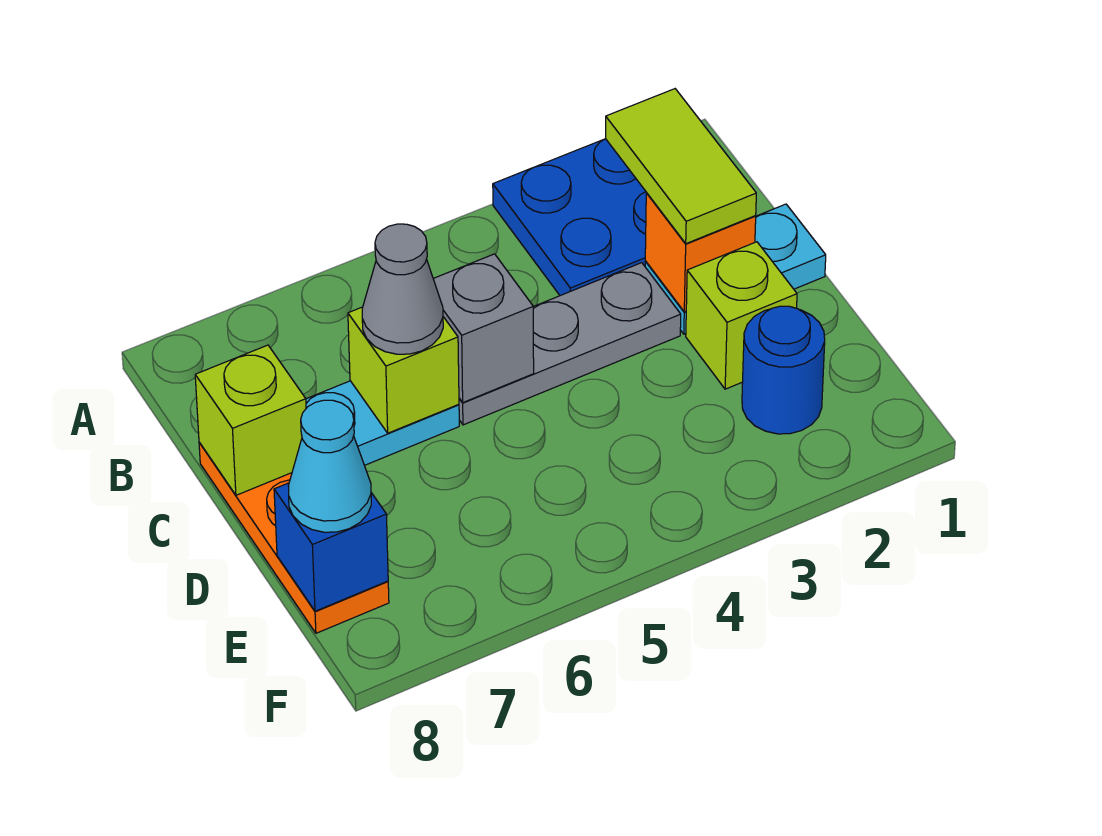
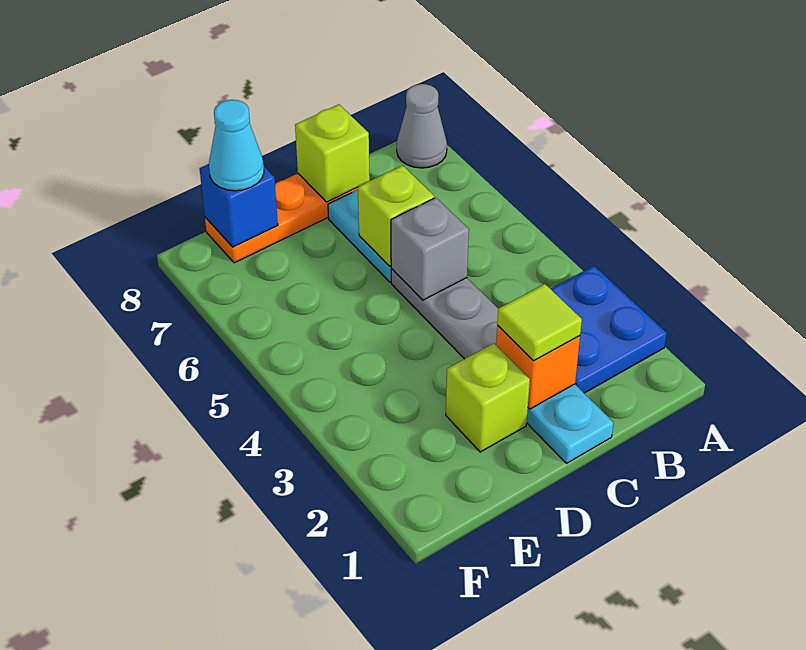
lime tile B2:C2 level 3 -> lime tile C2 level 3
grey cone C6 level 3 -> grey cone A8 level 1
blue round brick E2 level 1 -> none

